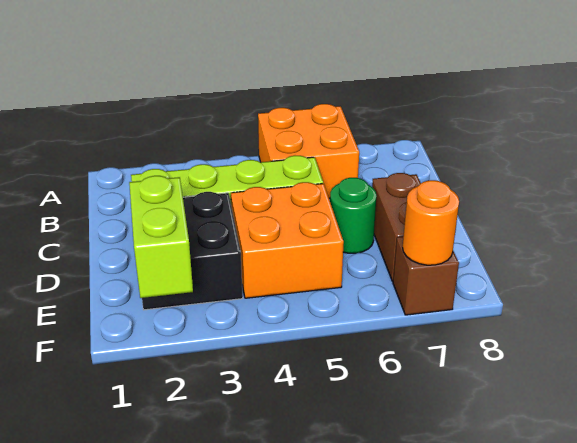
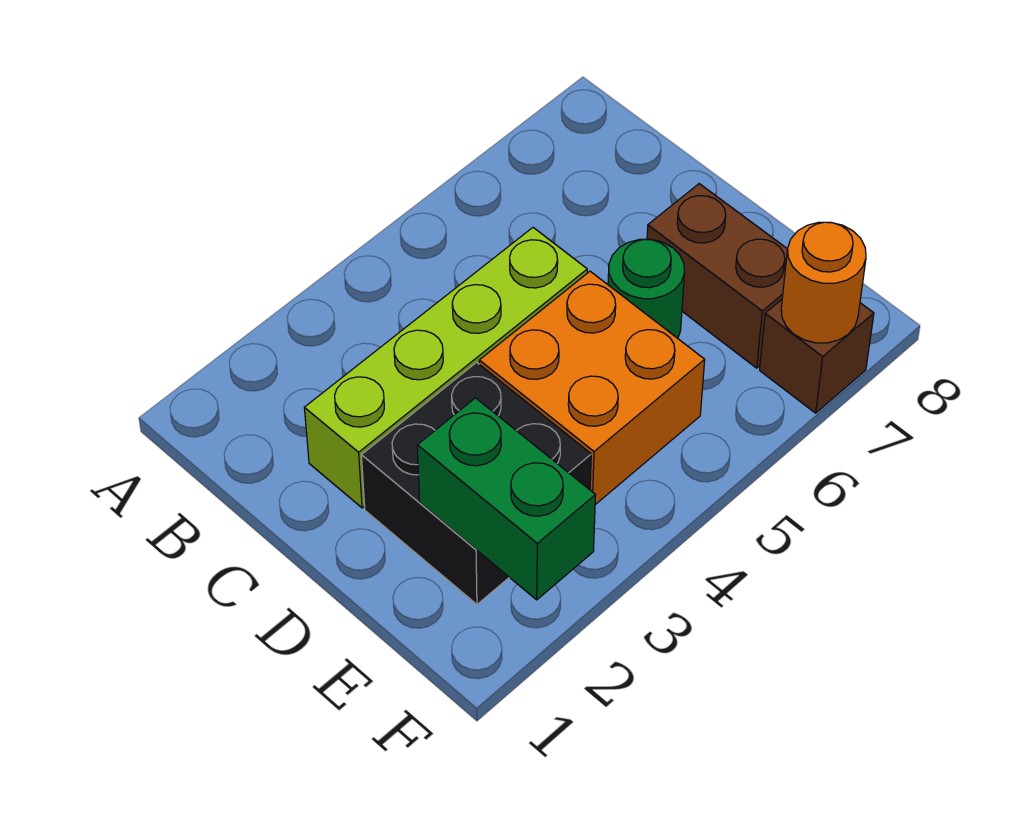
orange brick A5:B6 level 1 -> none
lime brick E2:F2 level 2 -> green brick E2:F2 level 2

